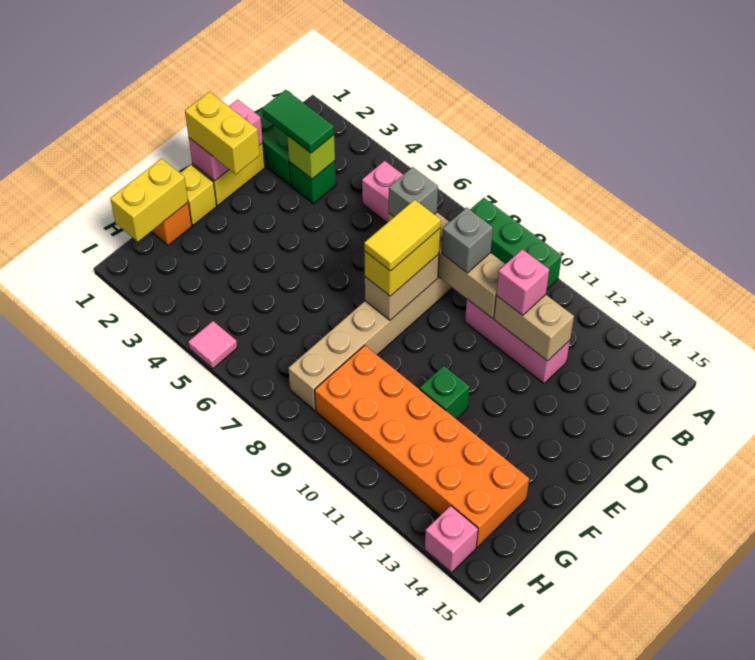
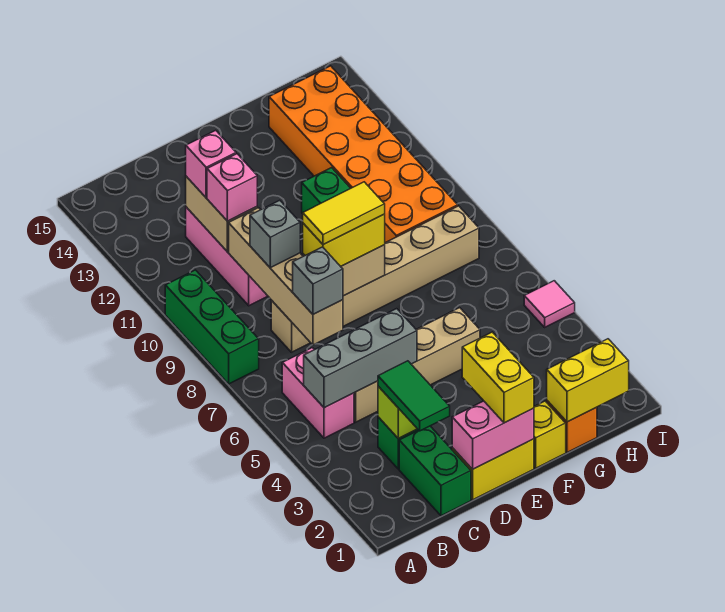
none -> grey brick B5:D5 level 2
none -> tan brick C5:F5 level 1
pink brick I14 level 1 -> pink brick C12 level 3

